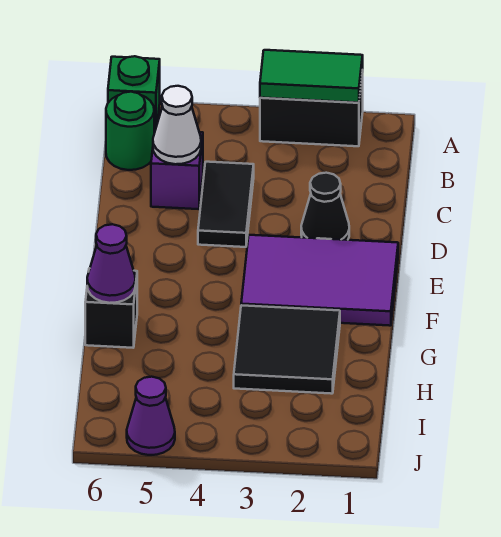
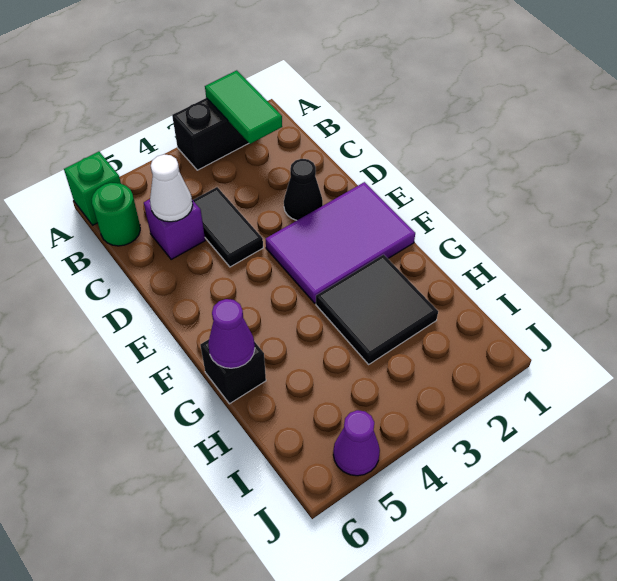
green tile A2:A3 level 2 -> green tile A2:B2 level 2

